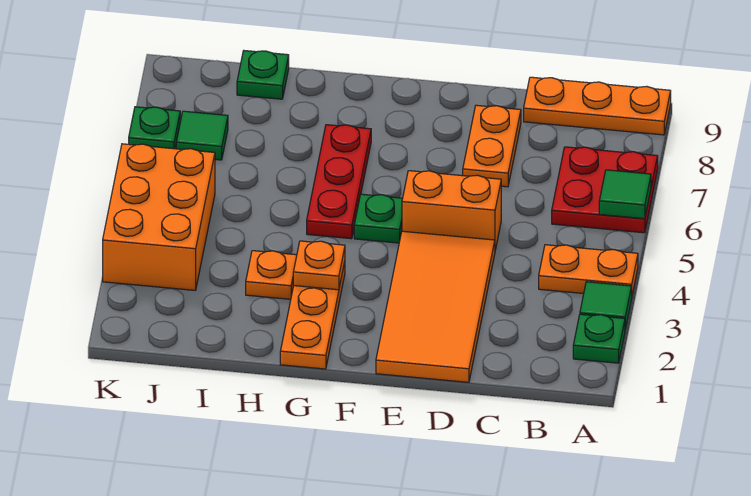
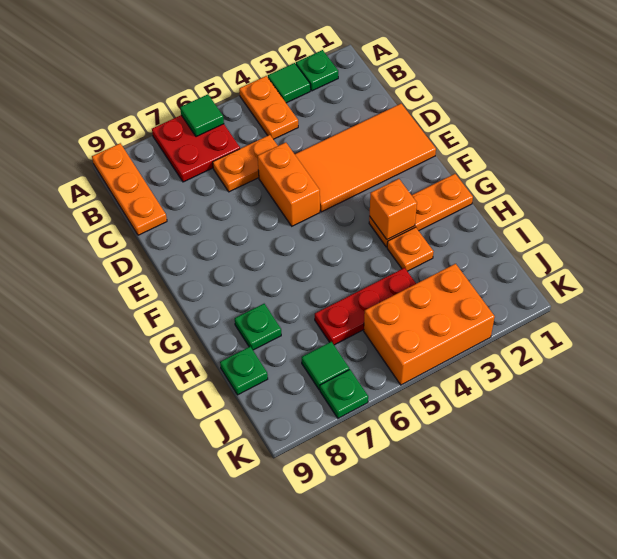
orange plate D7:D8 level 1 -> orange plate C5:C6 level 1
green plate F5 level 1 -> green plate H8 level 1
orange plate G3 level 2 -> orange brick G3 level 2
red plate G5:G7 level 1 -> red plate I4:I6 level 1

